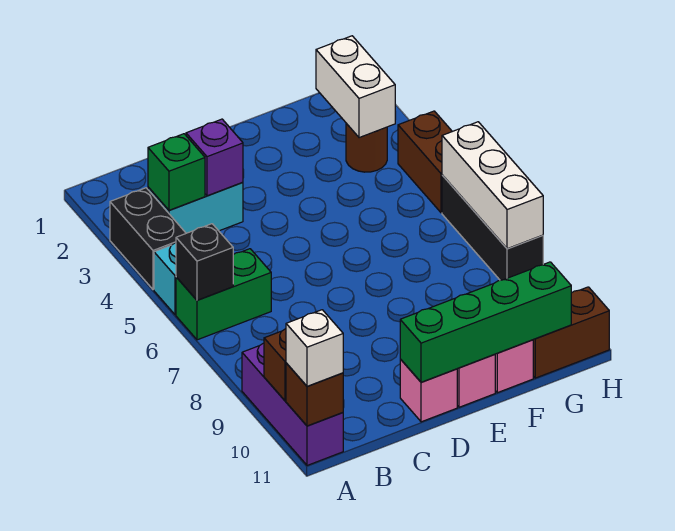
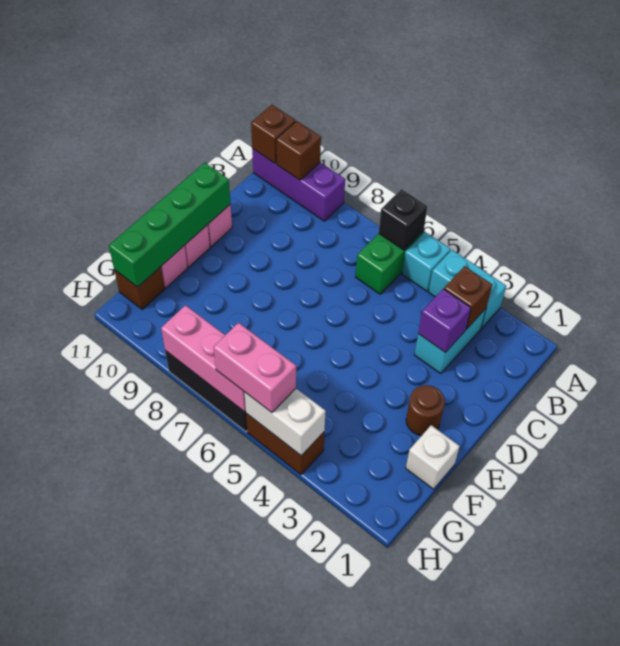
black brick A3:A4 level 1 -> cyan brick A3:A4 level 1
white brick A11 level 3 -> white brick F1 level 1
green brick B3 level 2 -> brown brick B3 level 2
white brick G2:G3 level 2 -> white brick H4:H5 level 2
brown round brick G3 level 1 -> brown round brick E2 level 1
brown brick G11:H11 level 1 -> brown brick G11 level 1
none -> pink brick H5:H6 level 3
white brick H6:H8 level 2 -> pink brick H6:H8 level 2

